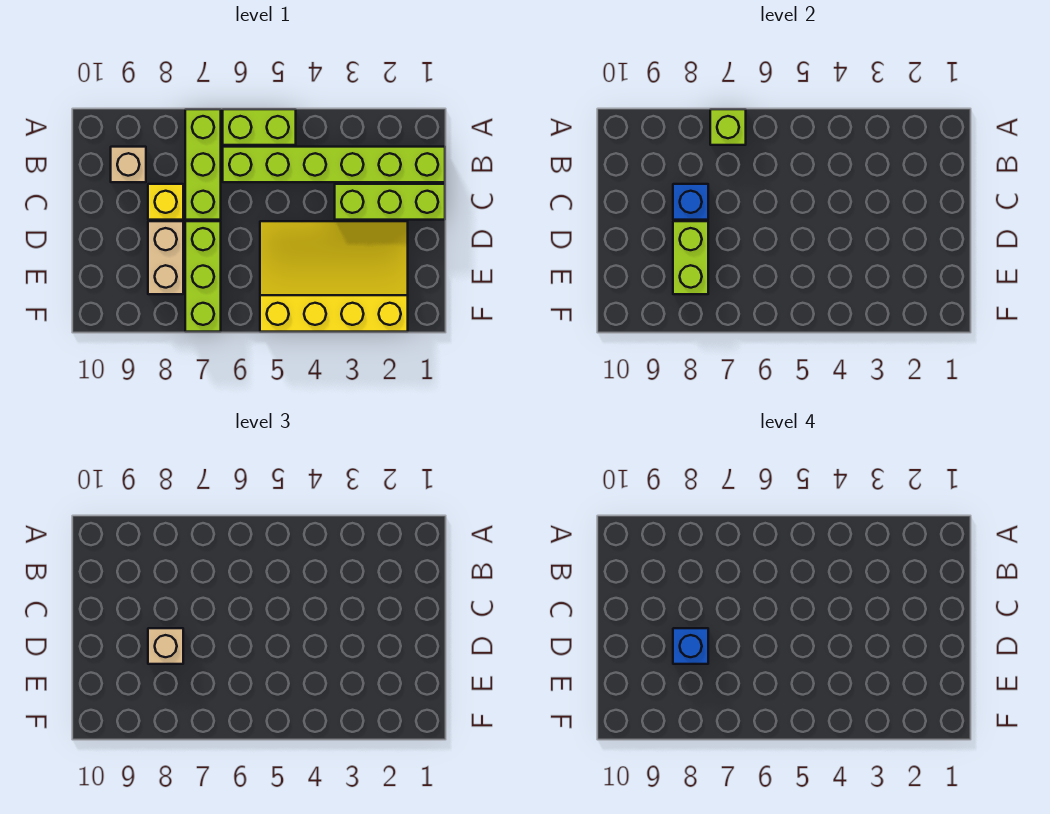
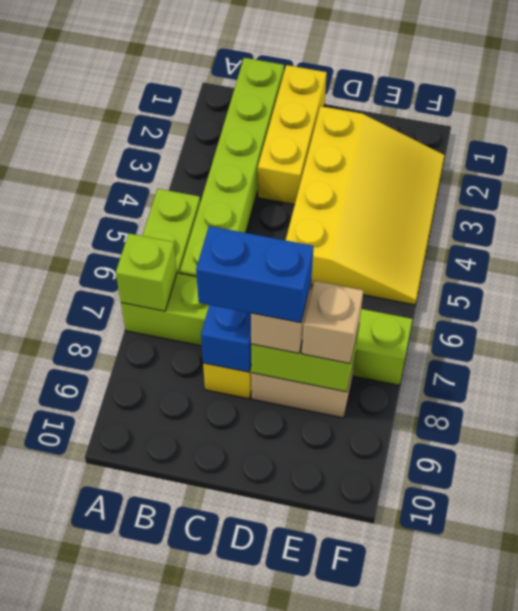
tan brick B9 level 1 -> tan brick E8 level 3
lime brick C1:C3 level 1 -> yellow brick C1:C3 level 1
yellow slope D2:F5 level 1 top F -> yellow slope D2:F5 level 1 top D
blue brick D8 level 4 -> blue brick C8:D8 level 4

